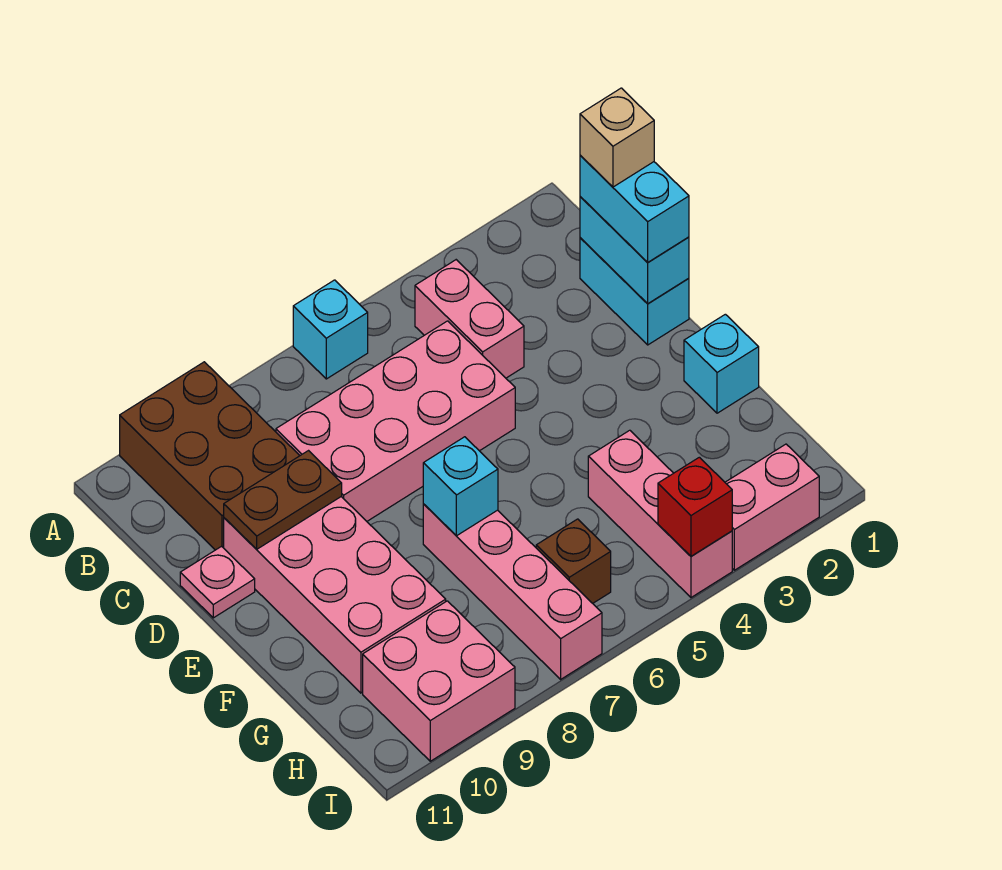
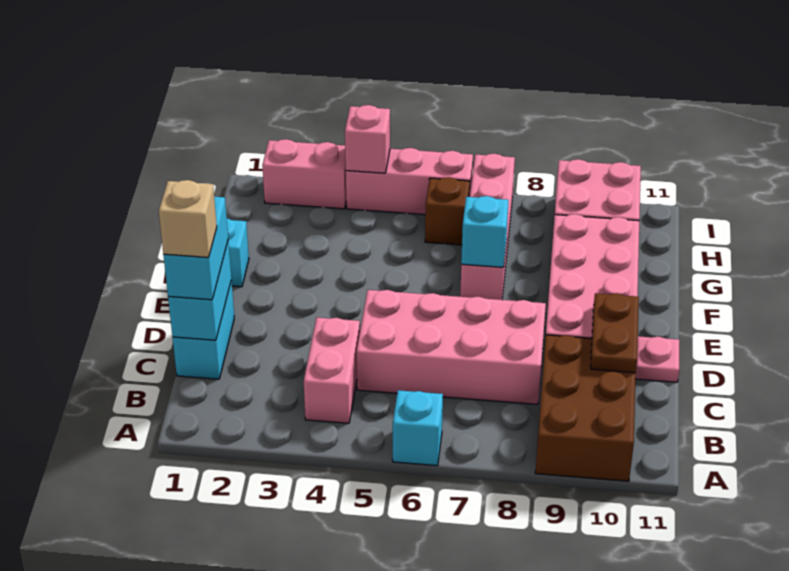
brown plate D9:D10 level 2 -> brown plate C10:D10 level 2
pink brick G4:I4 level 1 -> pink brick I4:I6 level 1
red brick I4 level 2 -> pink brick I4 level 2

